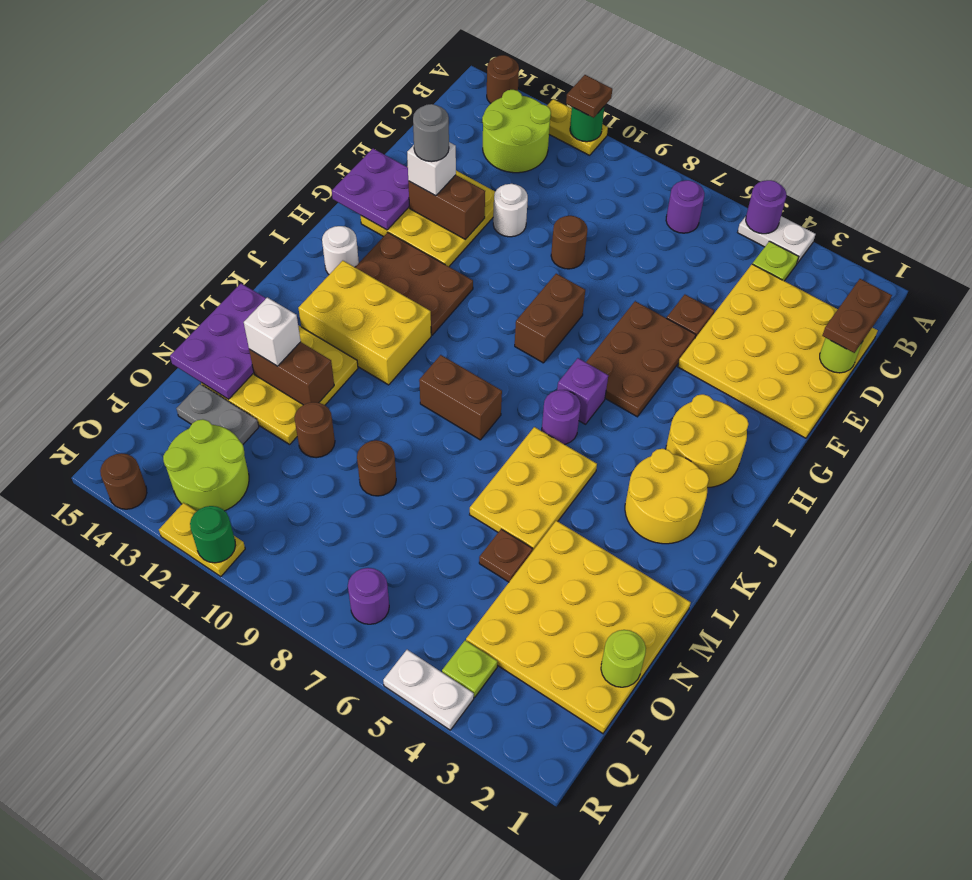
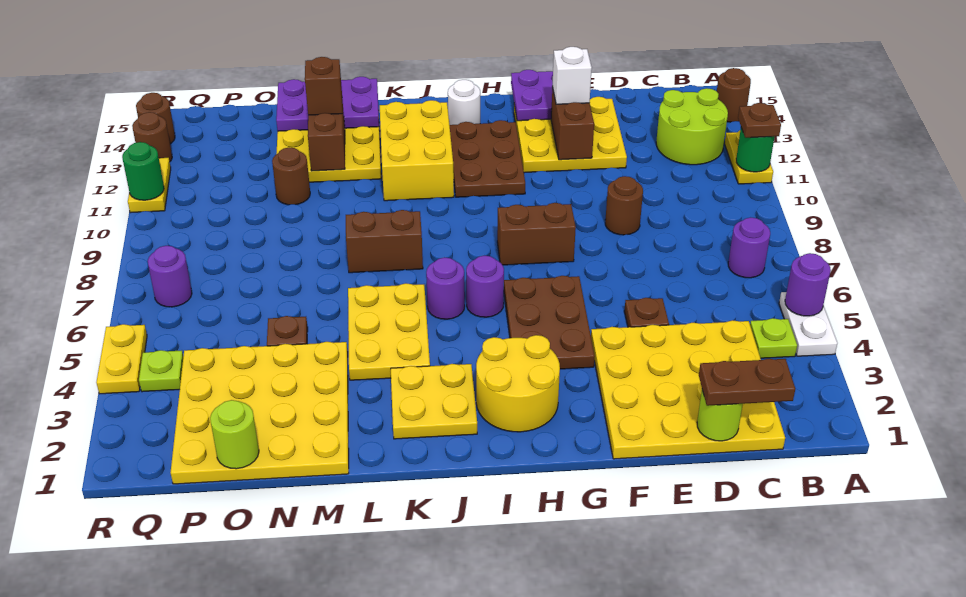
white round brick E11 level 1 -> none
brown plate F5:H6 level 1 -> brown plate G4:H6 level 1
grey round brick F13 level 4 -> none
purple brick I6 level 1 -> purple round brick I6 level 1
yellow round brick J2:K3 level 1 -> yellow plate J2:K3 level 1
yellow plate K5:M6 level 1 -> yellow plate K4:L6 level 1
brown brick K8:K9 level 1 -> brown brick K8:L8 level 1
white brick M13 level 3 -> brown brick M13 level 3
brown round brick N9 level 1 -> brown round brick R13 level 1
grey plate O13:O14 level 1 -> none
lime round brick P12:Q13 level 1 -> none
white plate R4:R5 level 1 -> yellow plate R4:R5 level 1

